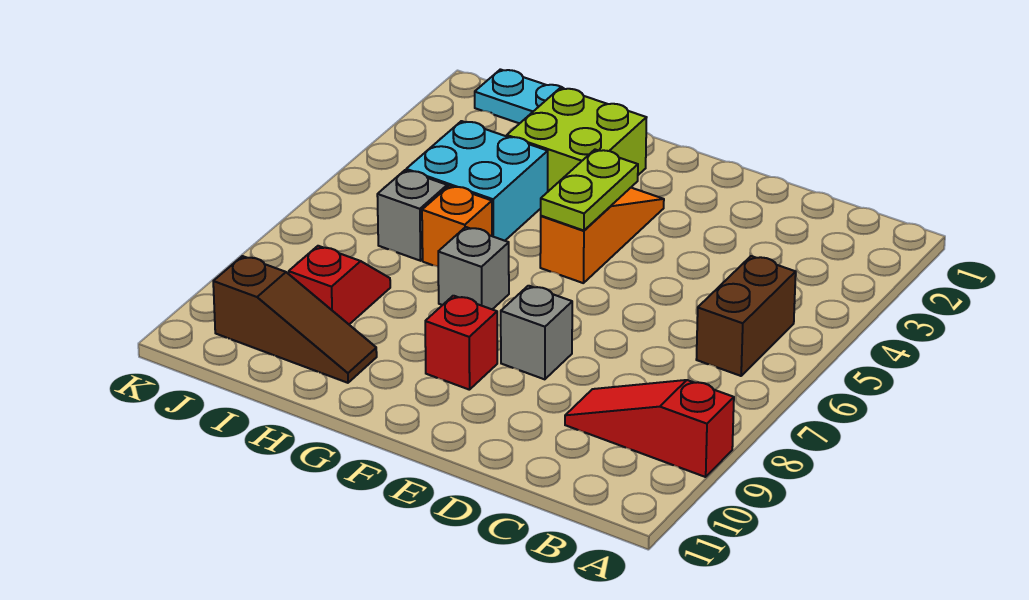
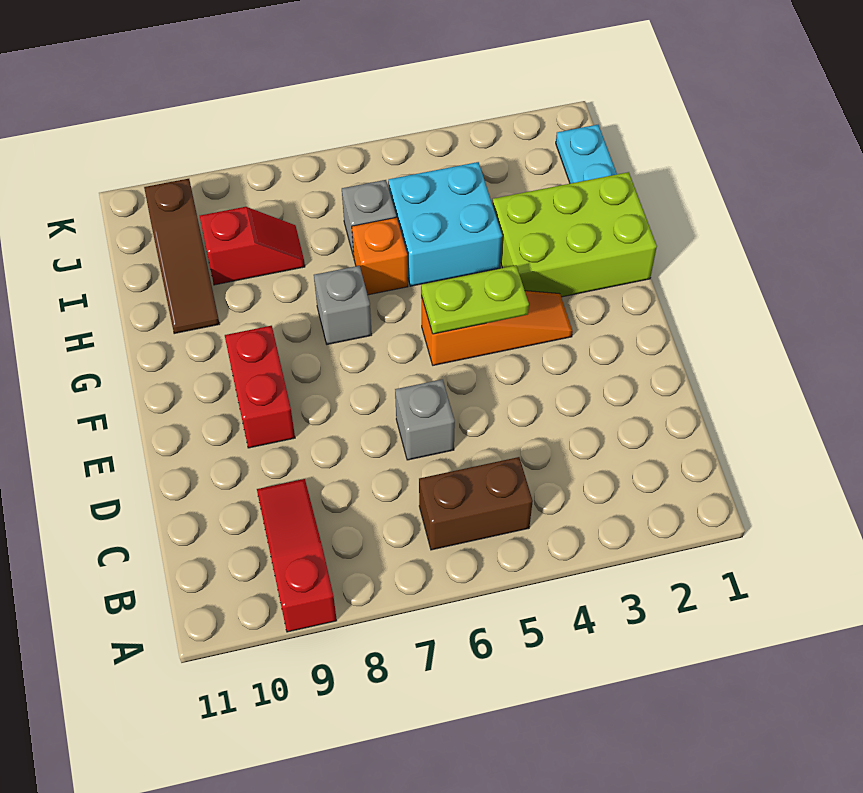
grey brick E8 level 1 -> grey brick D6 level 1
red brick F9 level 1 -> red brick E9:F9 level 1
lime brick G2:H3 level 1 -> lime brick G1:H3 level 1

